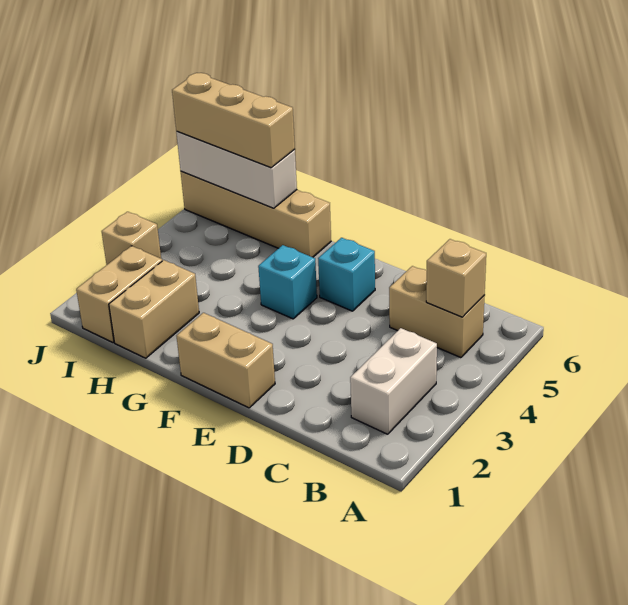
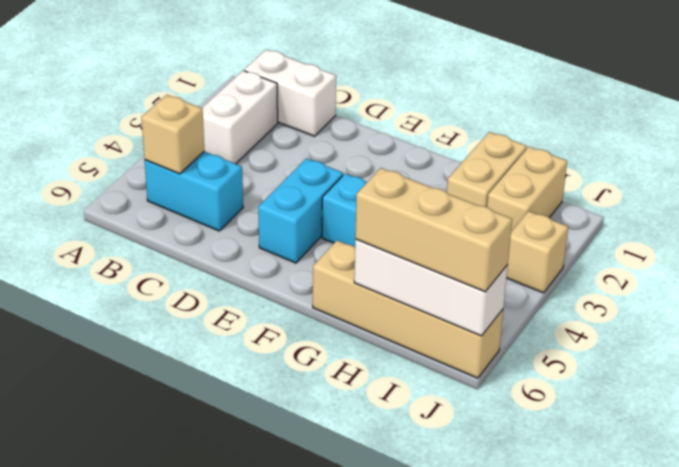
none -> white brick B1:C1 level 1
tan brick B5:C5 level 1 -> cyan brick B5:C5 level 1
tan brick E1:F1 level 1 -> none
cyan brick E5 level 1 -> cyan brick E4:E5 level 1

